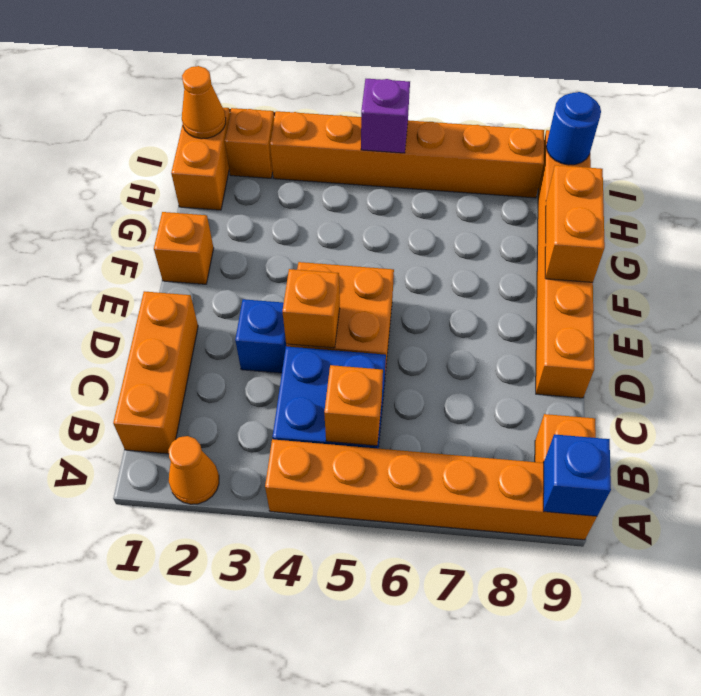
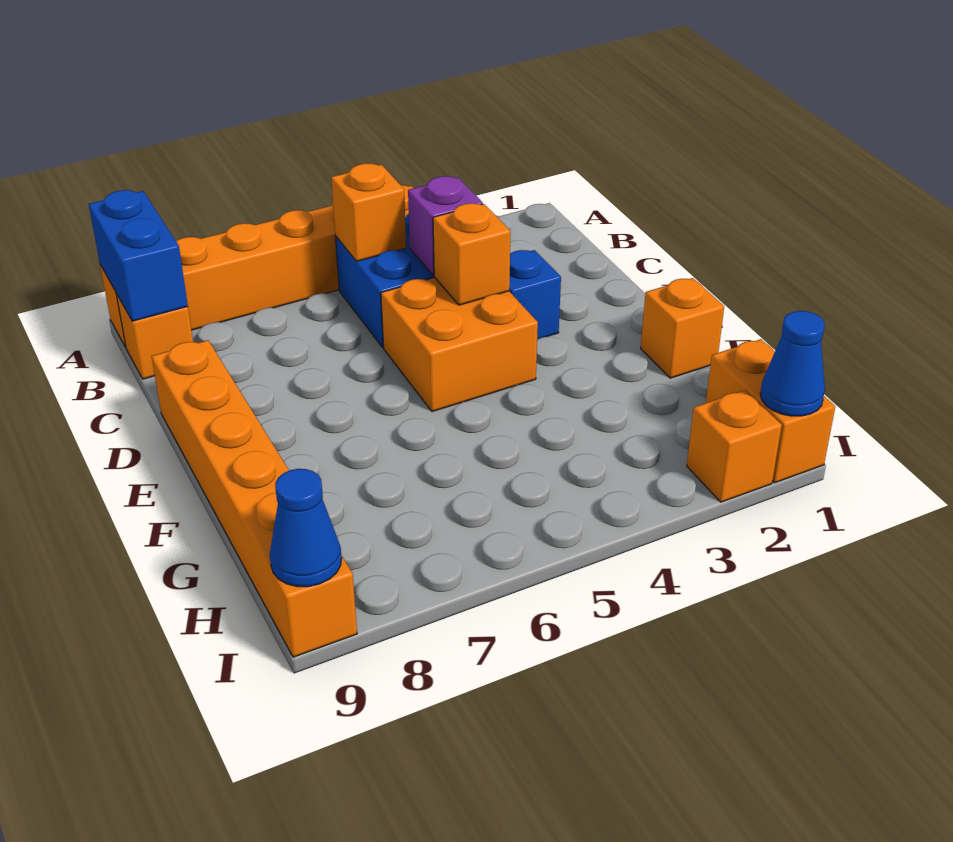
orange cone A2 level 1 -> none
blue brick A9 level 2 -> blue brick A9:B9 level 2
orange brick B1:D1 level 1 -> none
orange brick F9:G9 level 2 -> none
orange cone I1 level 2 -> blue cone I1 level 2
orange brick I3:I8 level 1 -> none
purple brick I5 level 2 -> purple brick C4 level 2
blue round brick I9 level 2 -> blue cone I9 level 2

